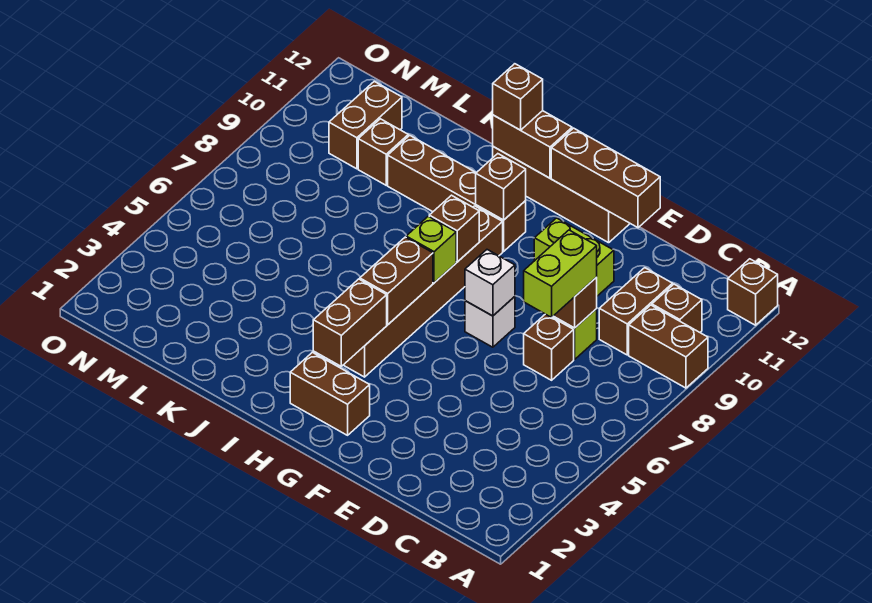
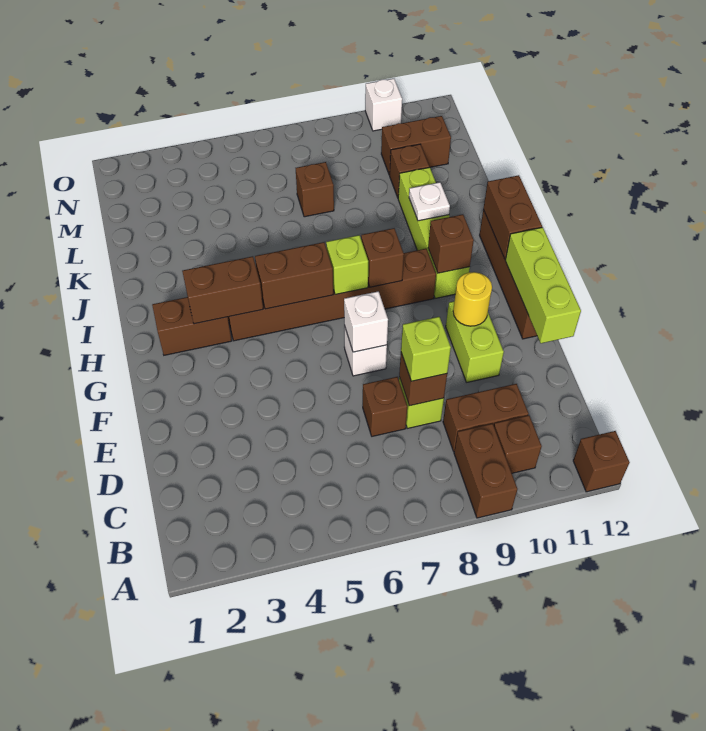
lime brick D7:D8 level 3 -> lime brick D8 level 3
brown brick E12:G12 level 2 -> lime brick E12:G12 level 2
none -> yellow round brick F10 level 2
brown brick G2:H2 level 1 -> brown brick H2:H3 level 1
brown brick H10:K10 level 1 -> lime brick H10:K10 level 1
brown brick I12 level 3 -> brown brick L7 level 1
none -> white plate J10 level 2
none -> white brick O10 level 1

